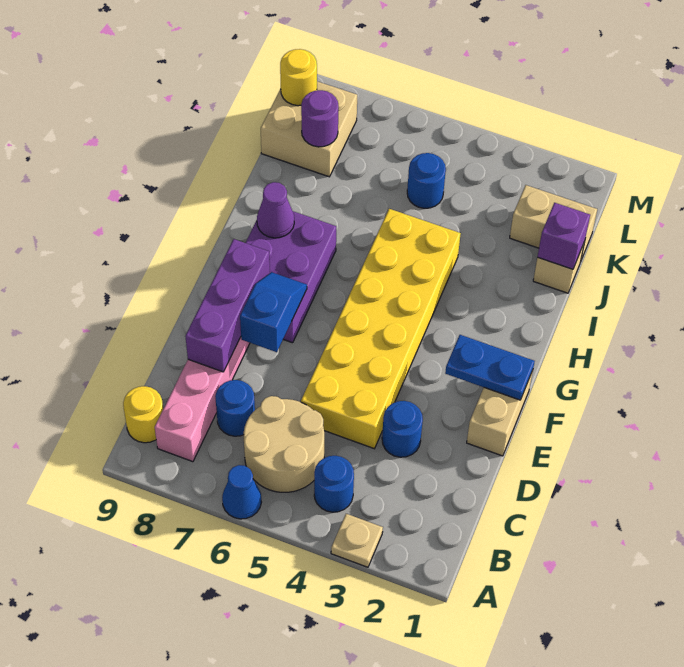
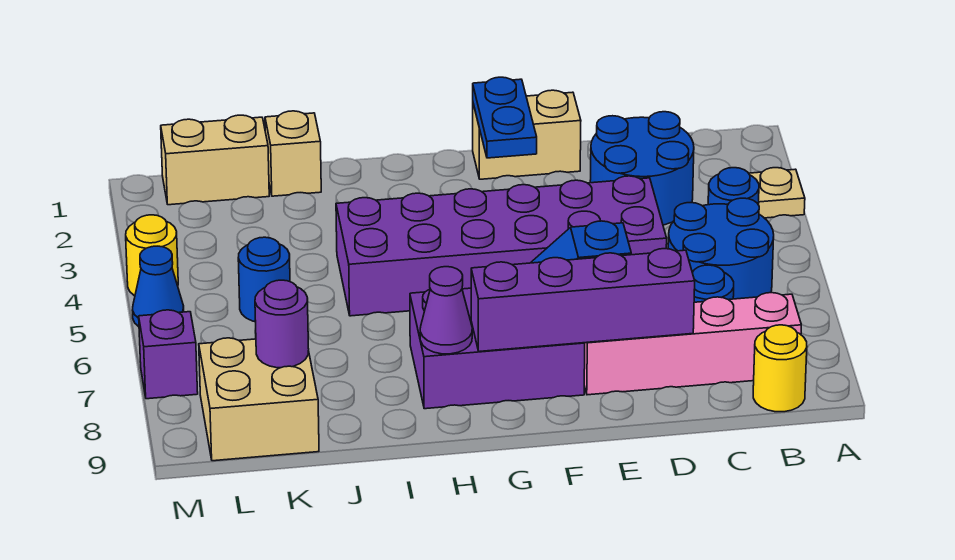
blue cone A6 level 1 -> blue cone M5 level 1
tan round brick B5:C6 level 1 -> blue round brick B5:C6 level 1
blue round brick D3 level 1 -> blue round brick C2:D3 level 1
yellow brick D4:I5 level 1 -> purple brick D4:I5 level 1
purple brick D8:F8 level 2 -> purple brick D8:G8 level 2
purple brick J1 level 2 -> purple brick M7 level 1
tan brick K1:K2 level 1 -> tan brick K1:L1 level 1
yellow round brick L9 level 2 -> yellow round brick M4 level 1

